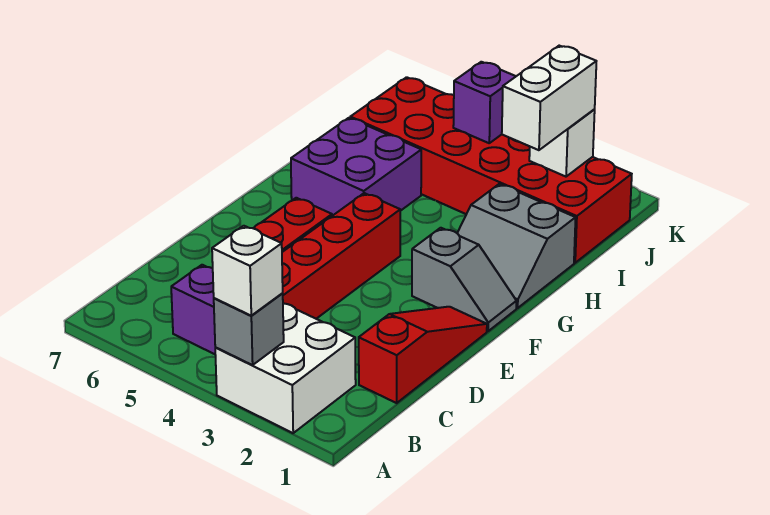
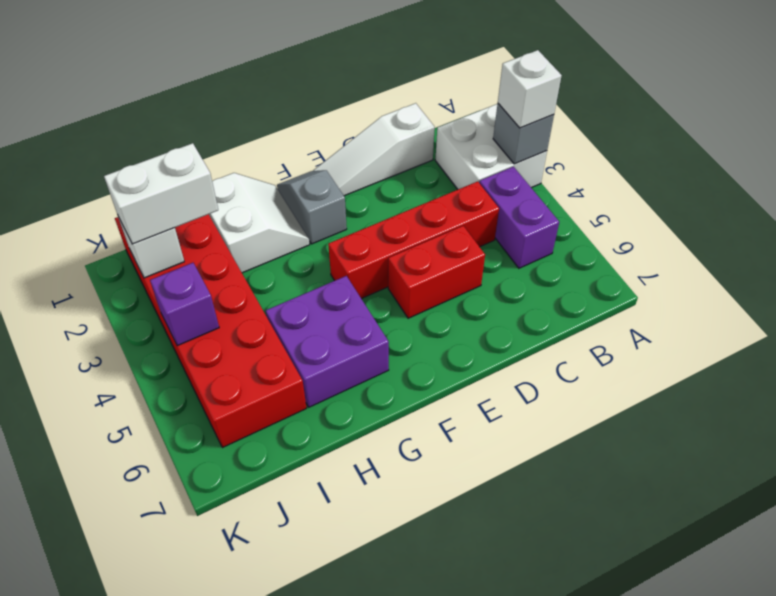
red slope C1:E1 level 1 top C -> white slope C1:E1 level 1 top C
grey slope G1:H2 level 1 top H -> white slope G1:H2 level 1 top H

